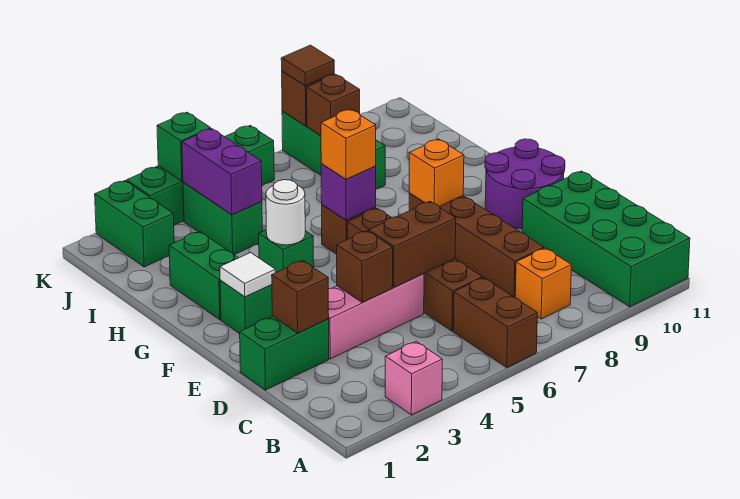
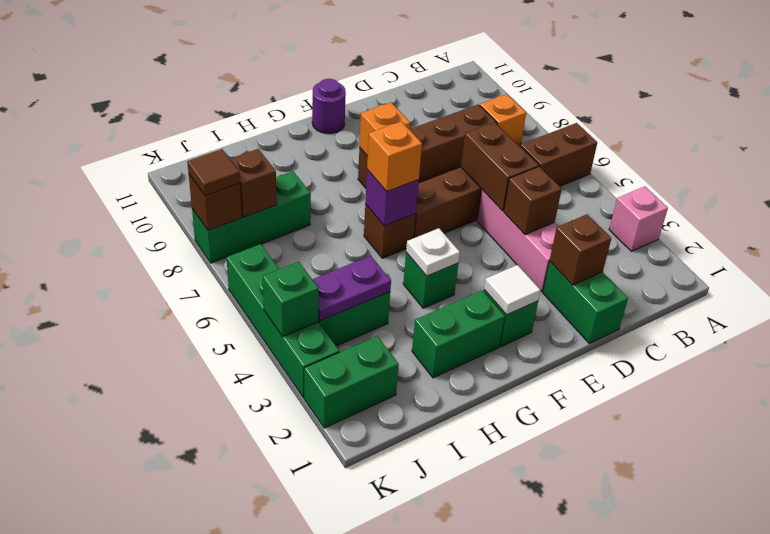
green brick A10:D11 level 1 -> none
purple round brick E10:F11 level 1 -> purple round brick F11 level 1
white round brick G4 level 2 -> white plate G4 level 2
purple brick I4:J4 level 2 -> purple plate I4:J4 level 2

